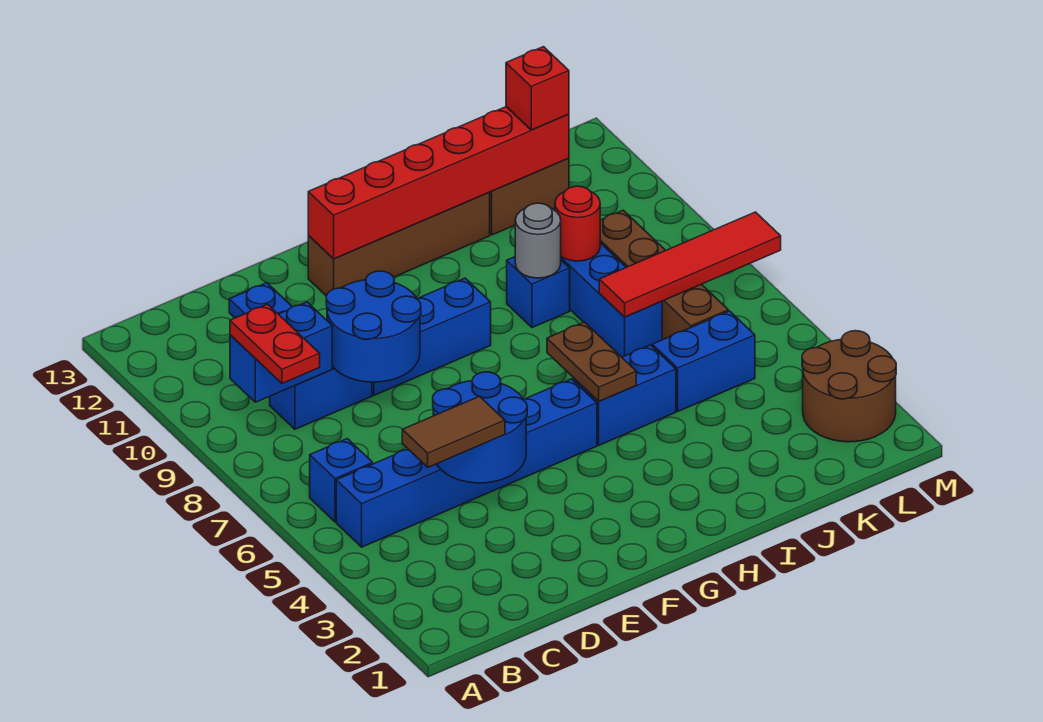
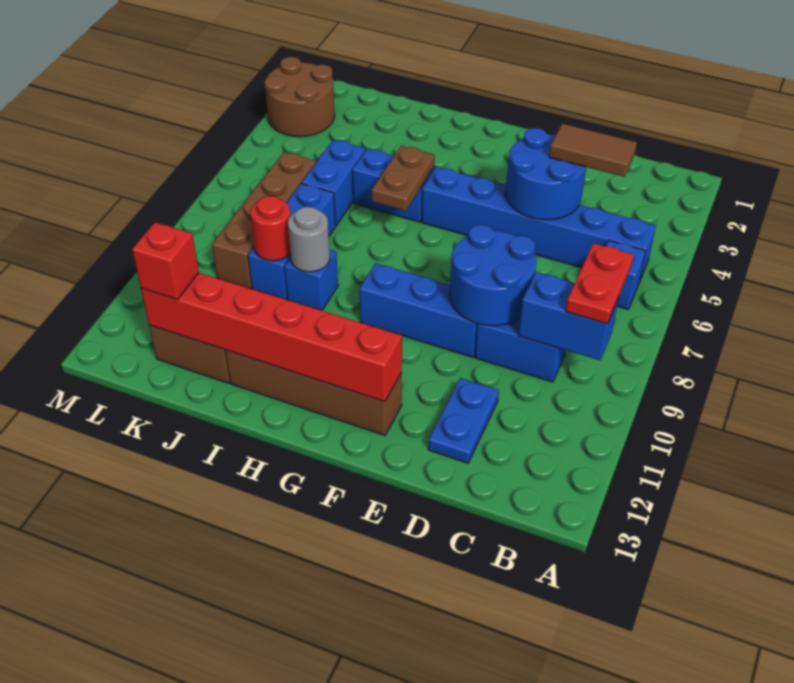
blue brick J5:K5 level 1 -> blue brick J5:J6 level 1
red tile J7:M7 level 2 -> none

